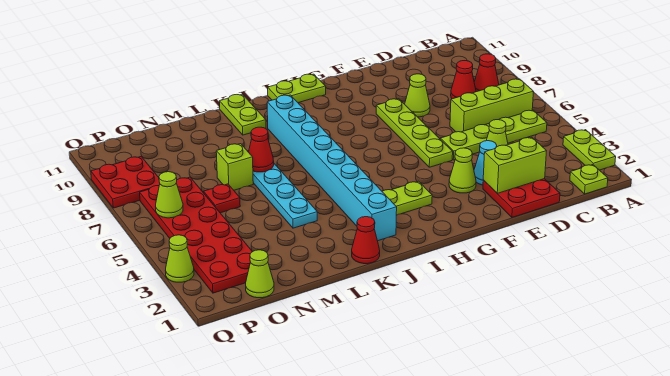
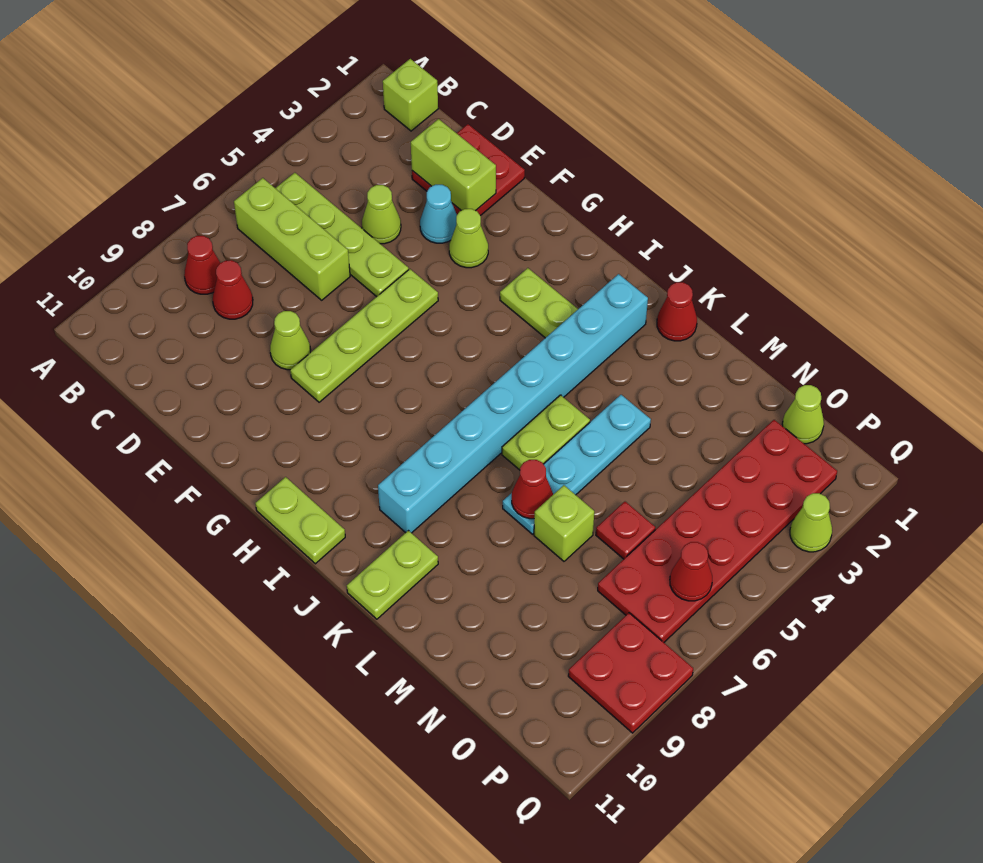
lime plate A2:A3 level 1 -> lime plate K5:K6 level 1
lime plate B1 level 1 -> lime brick B1 level 1
lime cone P6 level 2 -> red cone P6 level 2

